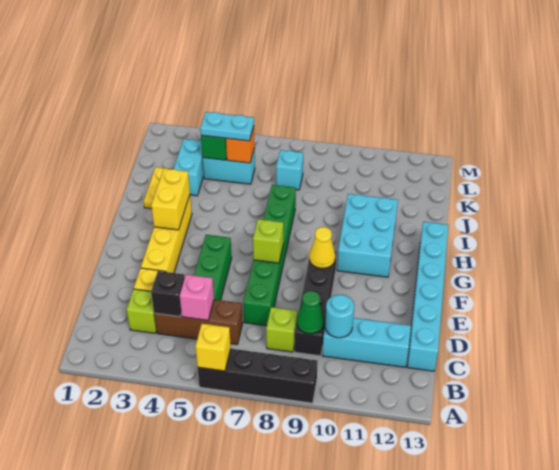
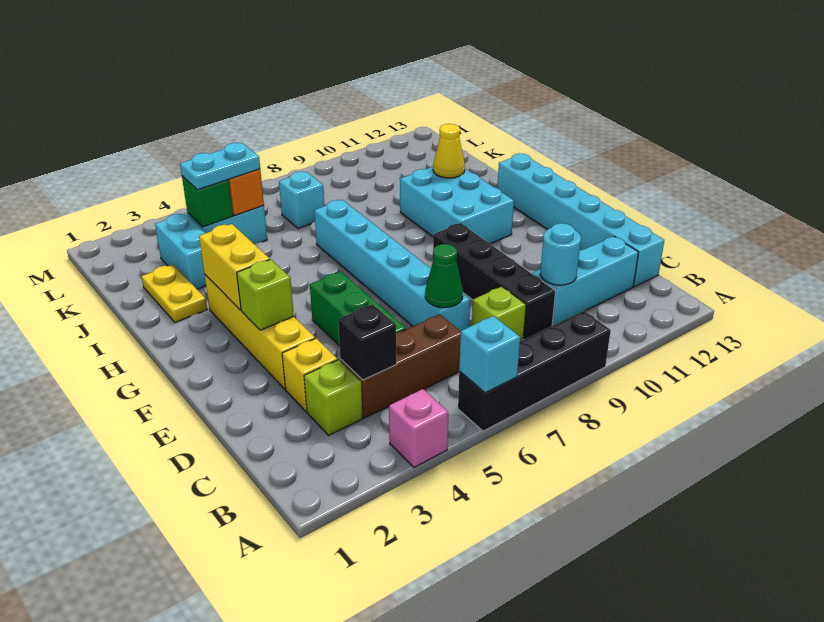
yellow brick A6 level 2 -> cyan brick A6 level 2
pink brick C5 level 2 -> pink brick A4 level 1
green cone C9 level 2 -> green cone D7 level 2
green brick D7:I7 level 1 -> cyan brick D7:I7 level 1
lime brick F7 level 2 -> lime brick F3 level 2
yellow cone F9 level 2 -> yellow cone I11 level 2

